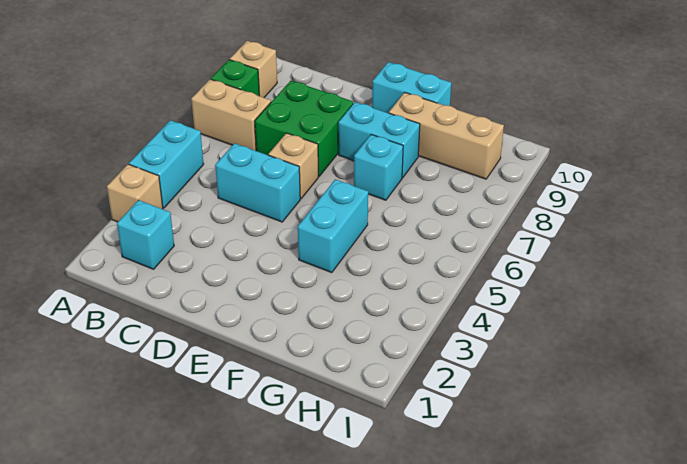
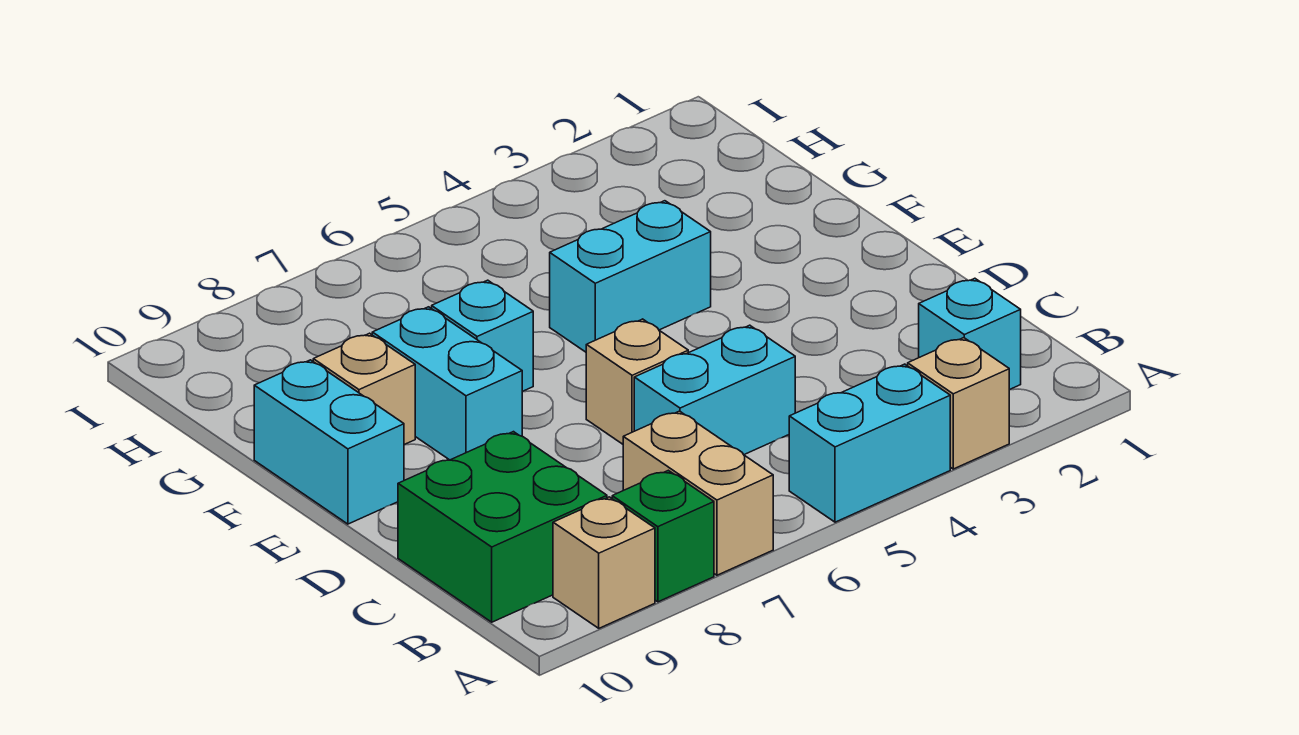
cyan brick C5:D5 level 1 -> cyan brick C5:C6 level 1
green brick C7:D8 level 1 -> green brick B9:C10 level 1
tan brick F9:H9 level 1 -> tan brick F9 level 1

